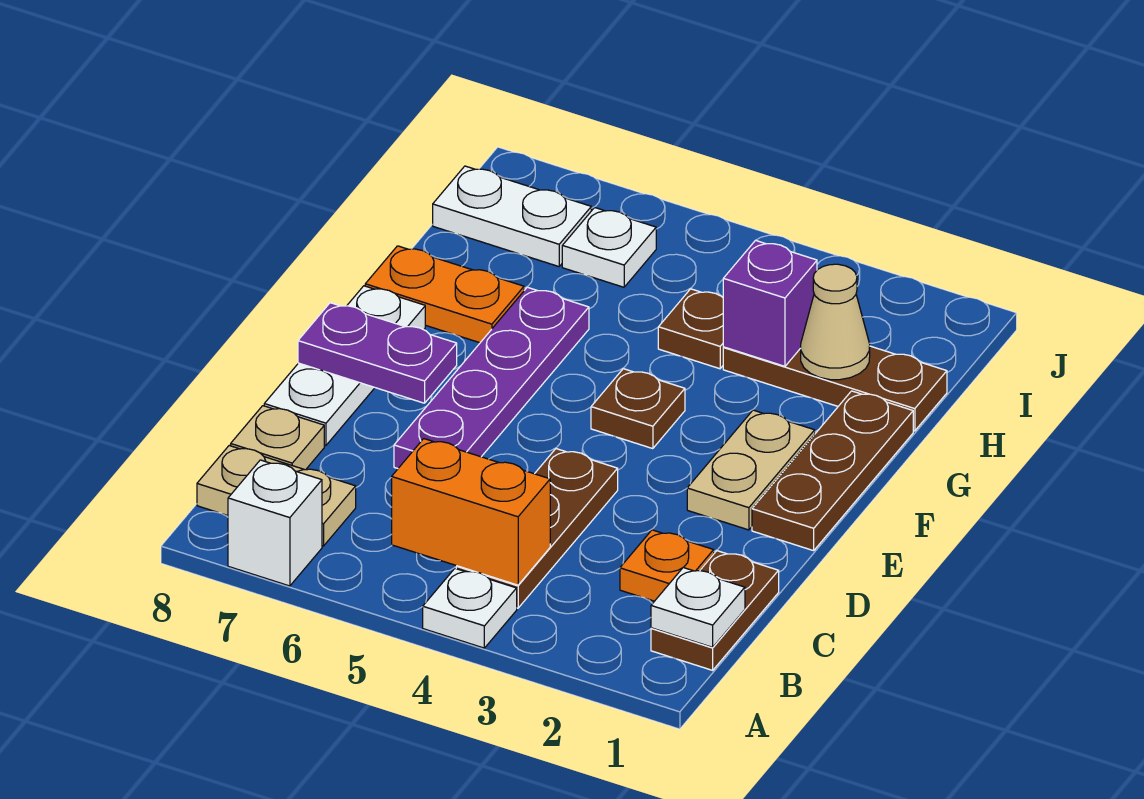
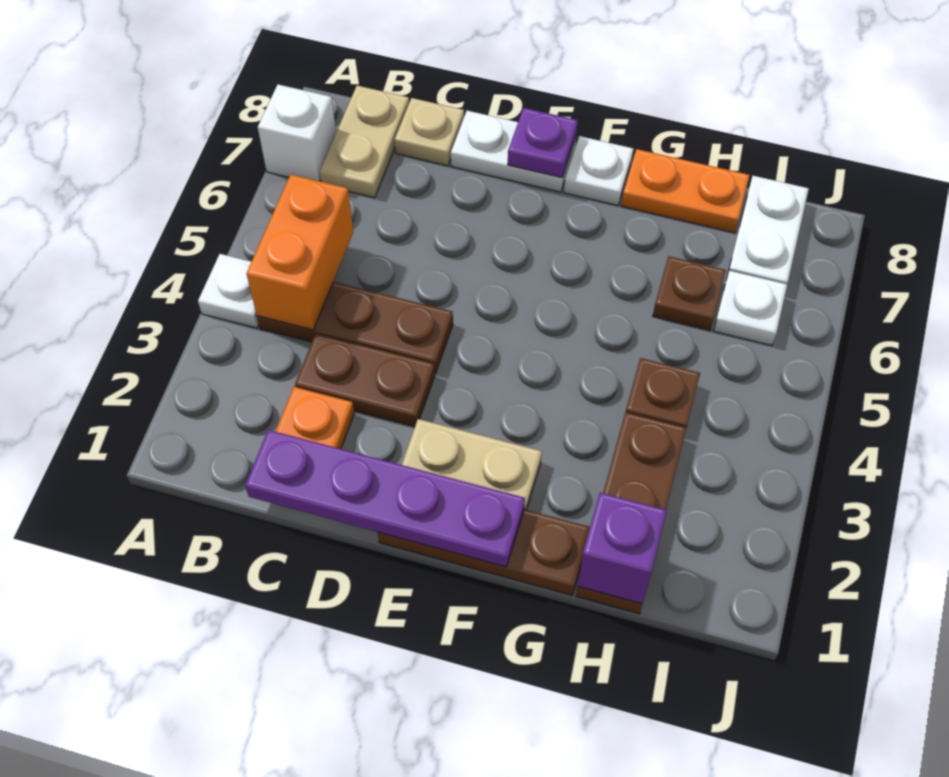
brown plate B1:C1 level 1 -> brown plate C3:D3 level 1
white plate B1 level 2 -> none
purple plate D6:G6 level 1 -> purple plate C1:F1 level 2
purple plate E7:E8 level 2 -> purple plate E8 level 2
brown plate F4 level 1 -> brown plate H6 level 1
orange plate G7:G8 level 1 -> orange plate G8:H8 level 1
tan cone H2 level 2 -> none
purple brick H3 level 2 -> purple brick H1 level 2

